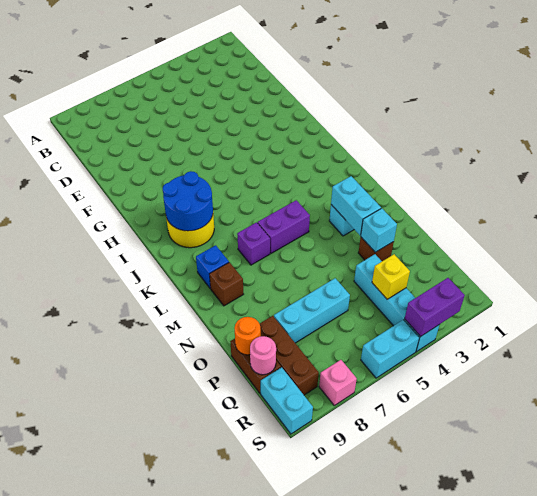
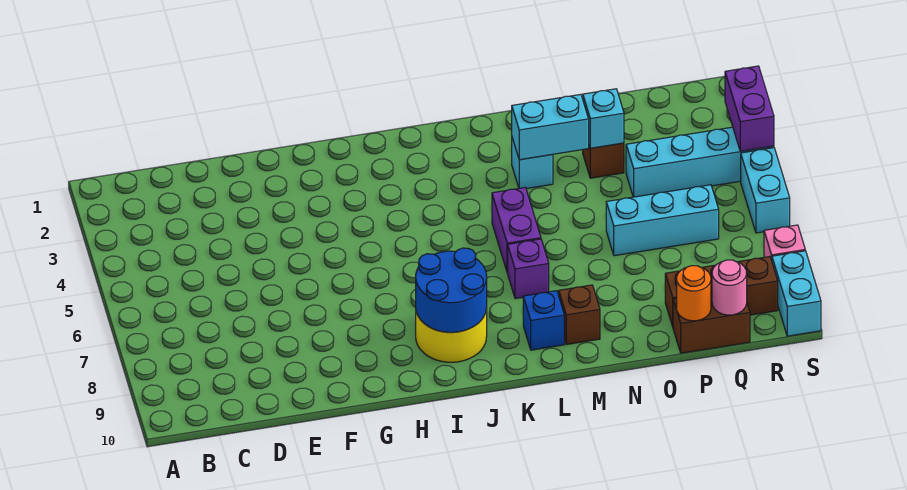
cyan brick P6:P8 level 1 -> cyan brick O6:Q6 level 1
yellow brick Q4 level 2 -> none
cyan brick R10:S10 level 1 -> cyan brick S9:S10 level 1

